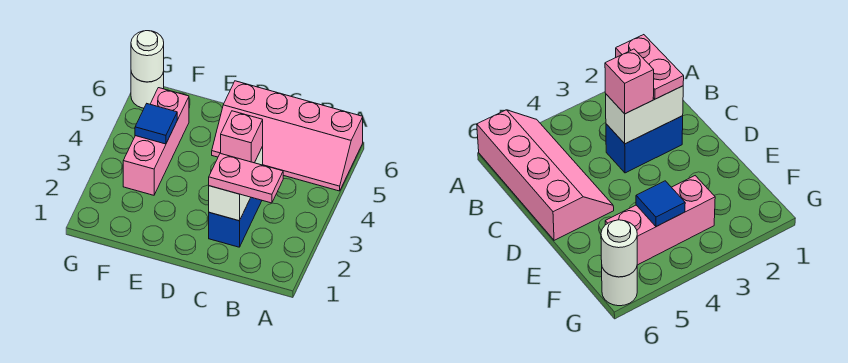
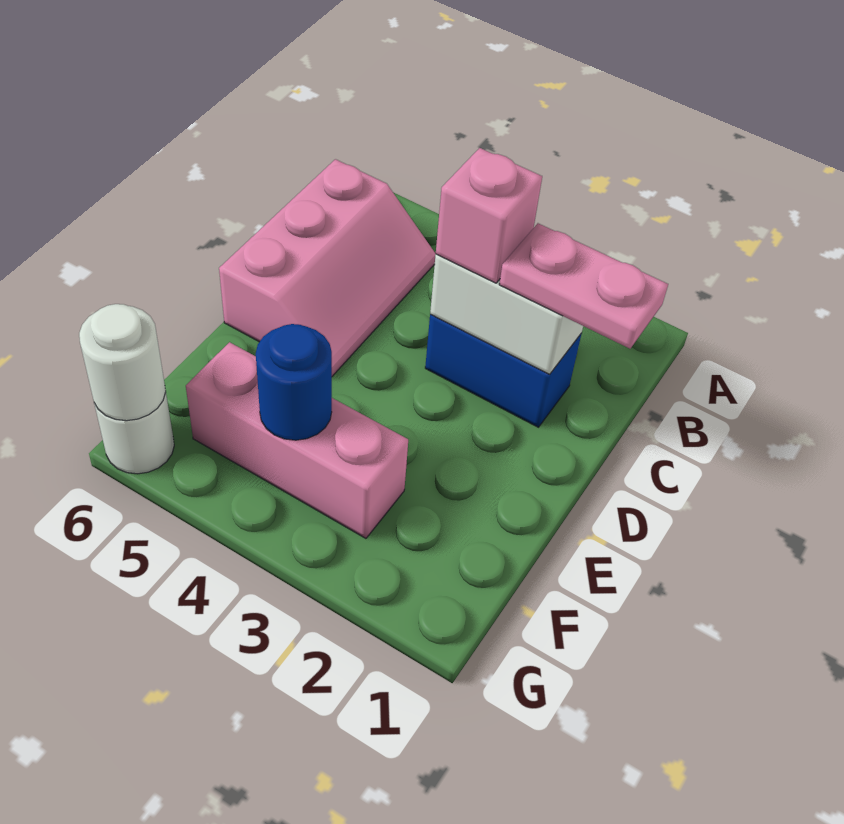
pink slope A5:D6 level 1 top 6 -> pink slope B5:D6 level 1 top 6
pink plate B2:C2 level 3 -> pink plate C1:C2 level 3
blue tile F4 level 2 -> blue round brick F4 level 2

